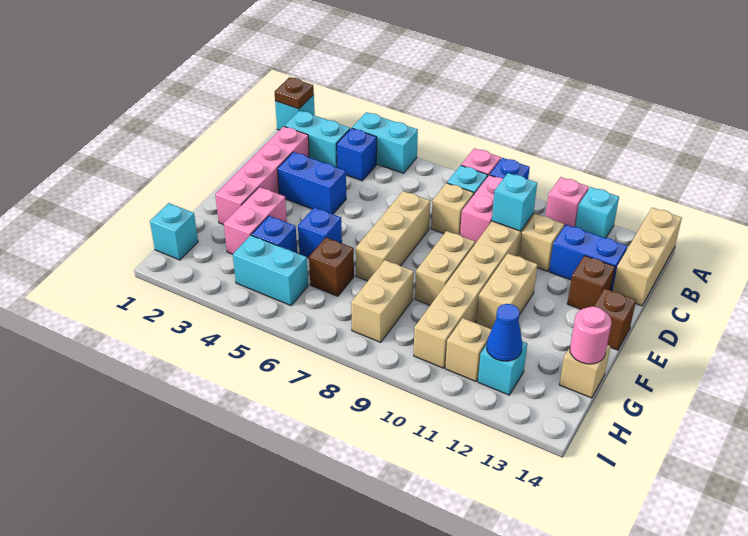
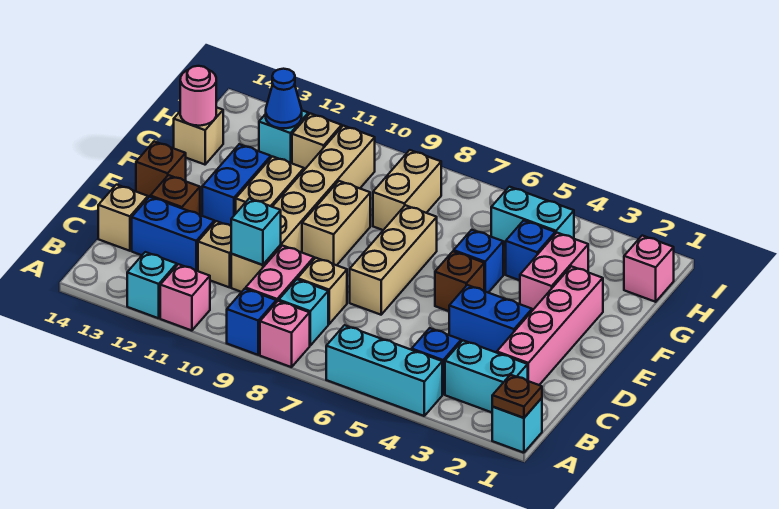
cyan brick A4:A5 level 1 -> cyan brick A4:A6 level 1
tan brick A14:C14 level 1 -> tan brick C14 level 1
none -> blue brick E12:F12 level 1
brown brick G6 level 1 -> brown brick E5 level 1
cyan brick H1 level 1 -> pink brick H1 level 1

